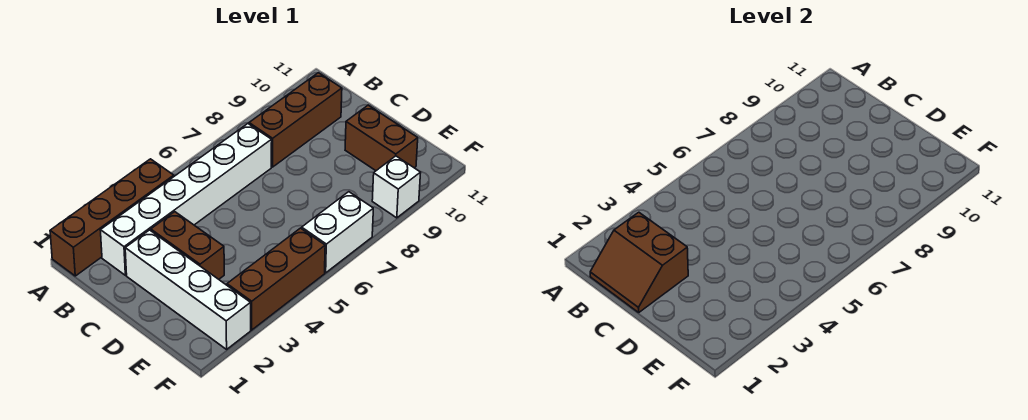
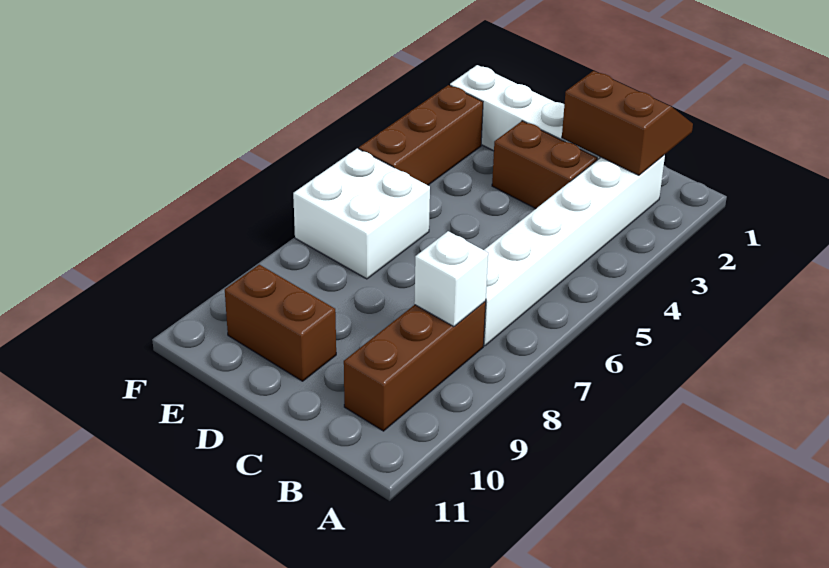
brown brick A1:A4 level 1 -> none
white brick F6:F7 level 1 -> white brick E6:F7 level 1
white brick F9 level 1 -> white brick B8 level 2

